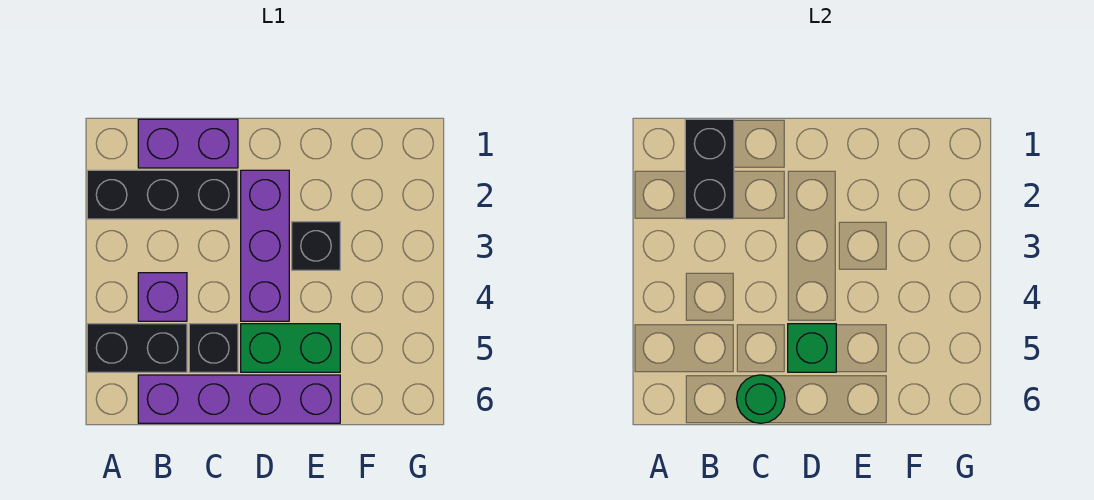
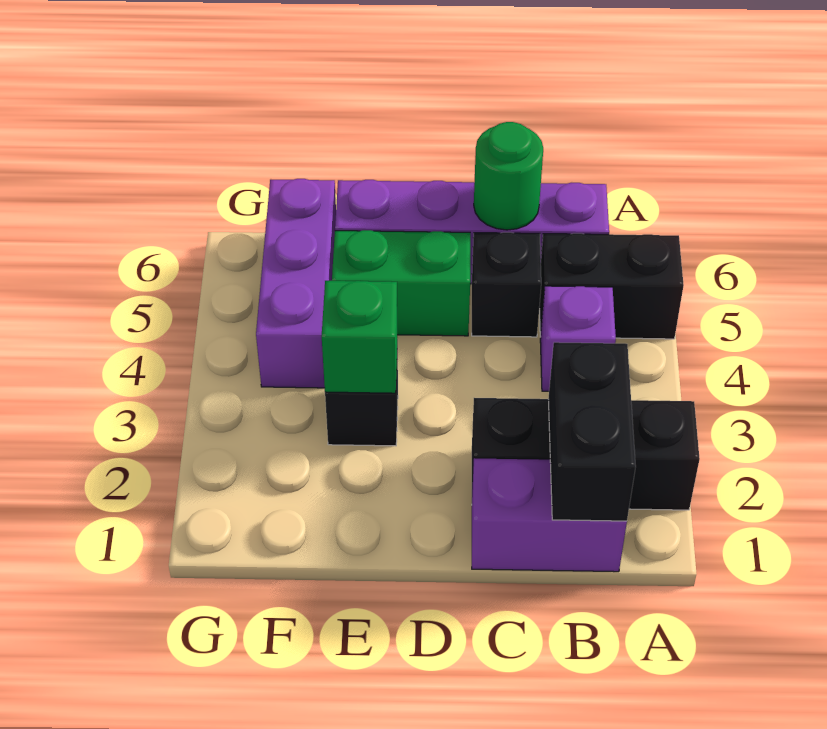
purple brick D2:D4 level 1 -> purple brick F4:F6 level 1
green brick D5 level 2 -> green brick E3 level 2

